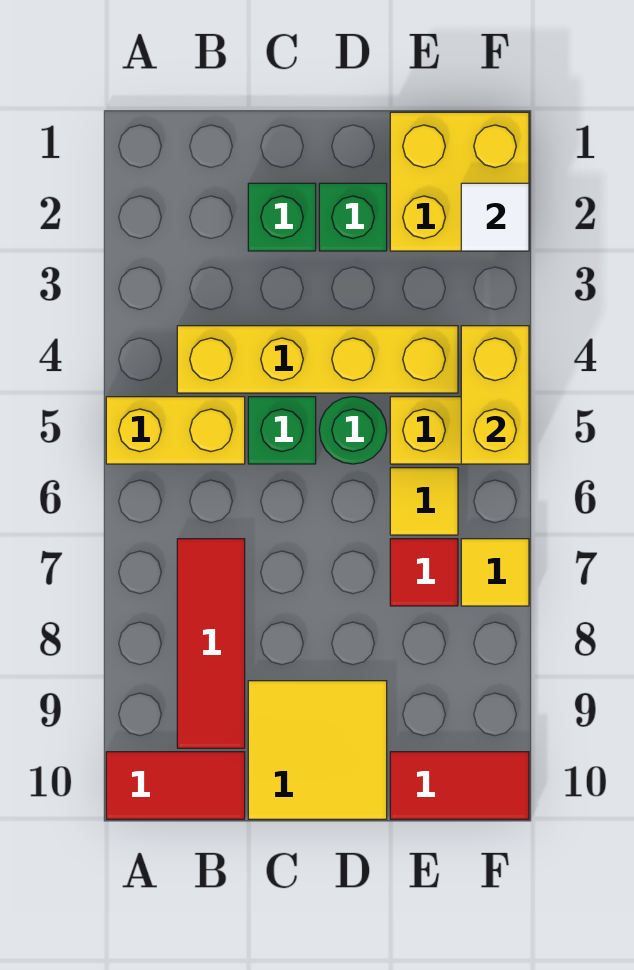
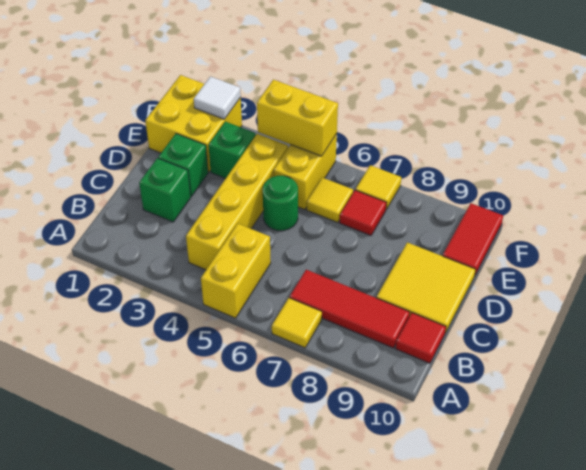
none -> yellow tile A7 level 1
red tile A10:B10 level 1 -> red tile B10 level 1
green brick C5 level 1 -> green brick E3 level 1

